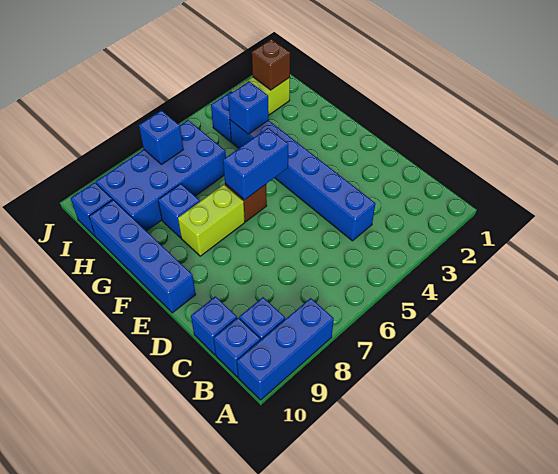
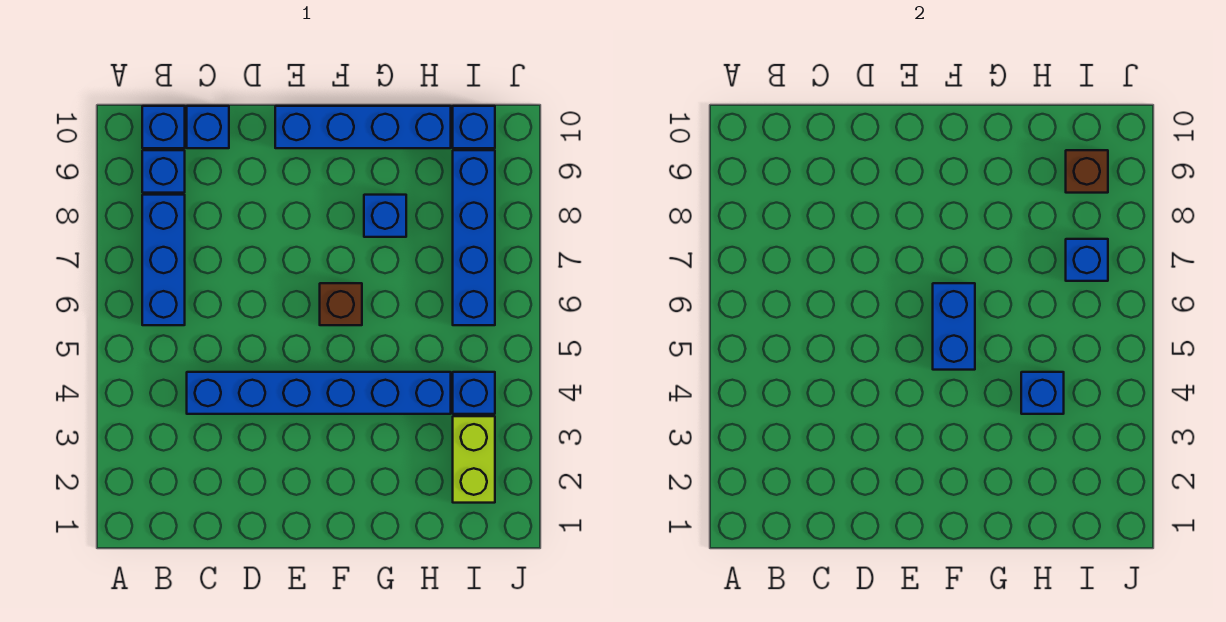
blue brick A8:A10 level 1 -> blue brick B6:B8 level 1
lime brick F7:F8 level 1 -> none
blue brick H6:I9 level 1 -> blue brick I6:I9 level 1
brown brick I2 level 2 -> brown brick I9 level 2

